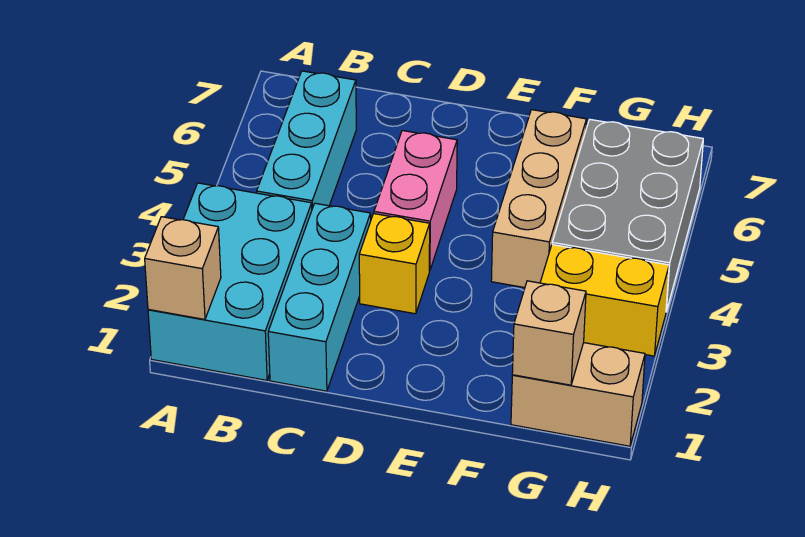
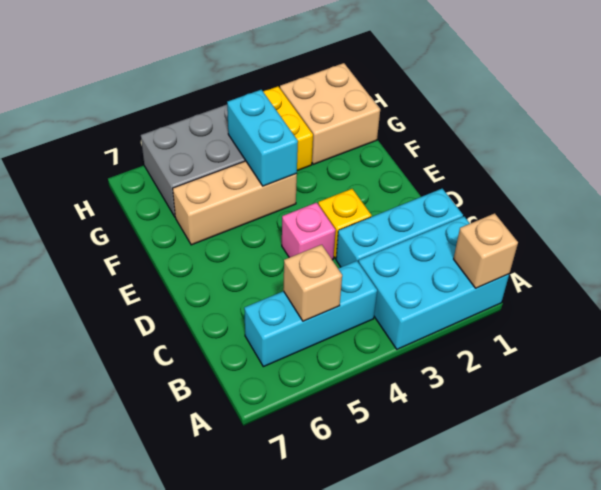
pink brick D4:D5 level 1 -> pink brick D4 level 1
none -> cyan brick F4:G4 level 2
tan brick G1:H1 level 1 -> tan brick G1:H2 level 1
tan brick G1 level 2 -> tan brick B5 level 2

